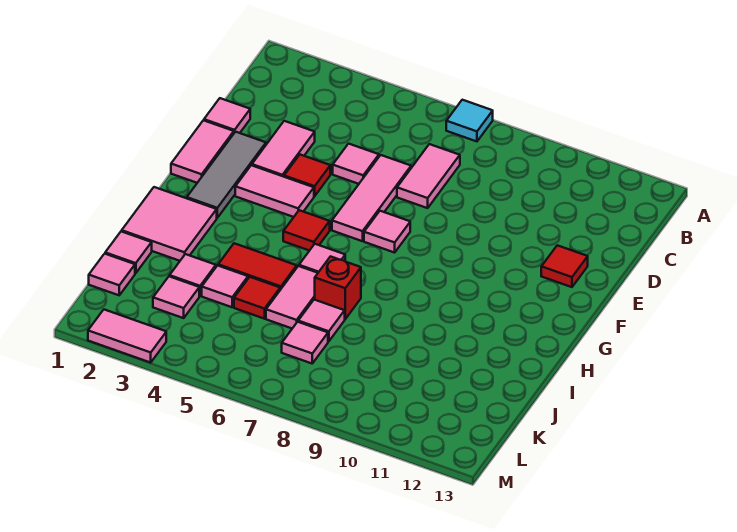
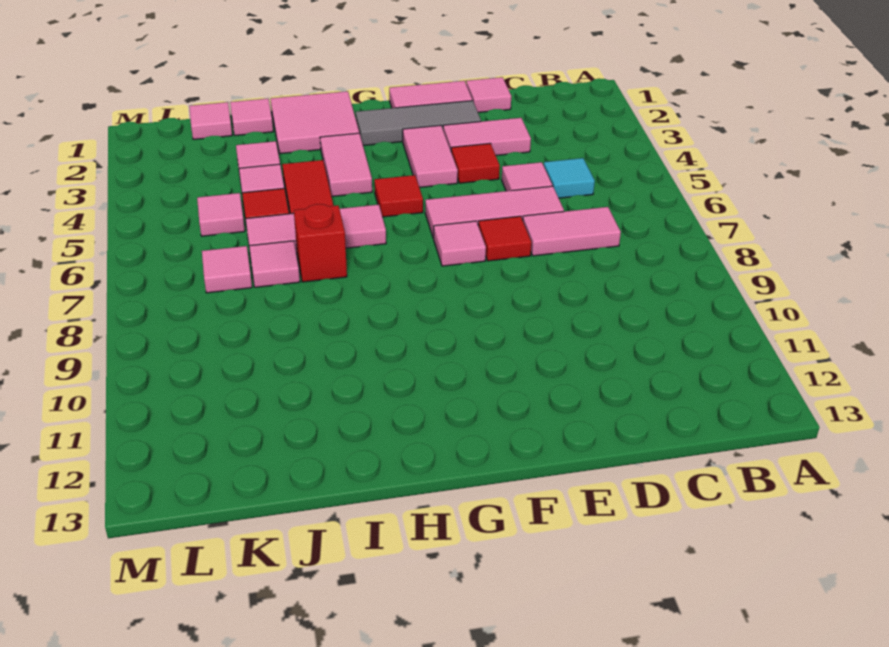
cyan tile A7 level 1 -> cyan tile C5 level 1
red tile E12 level 1 -> red tile E7 level 1
pink tile K3 level 1 -> pink tile K5 level 1
pink tile M2:M3 level 1 -> pink tile H3:H4 level 1

